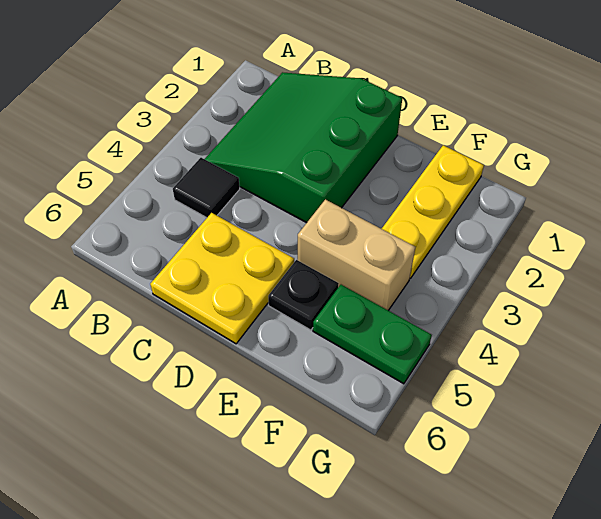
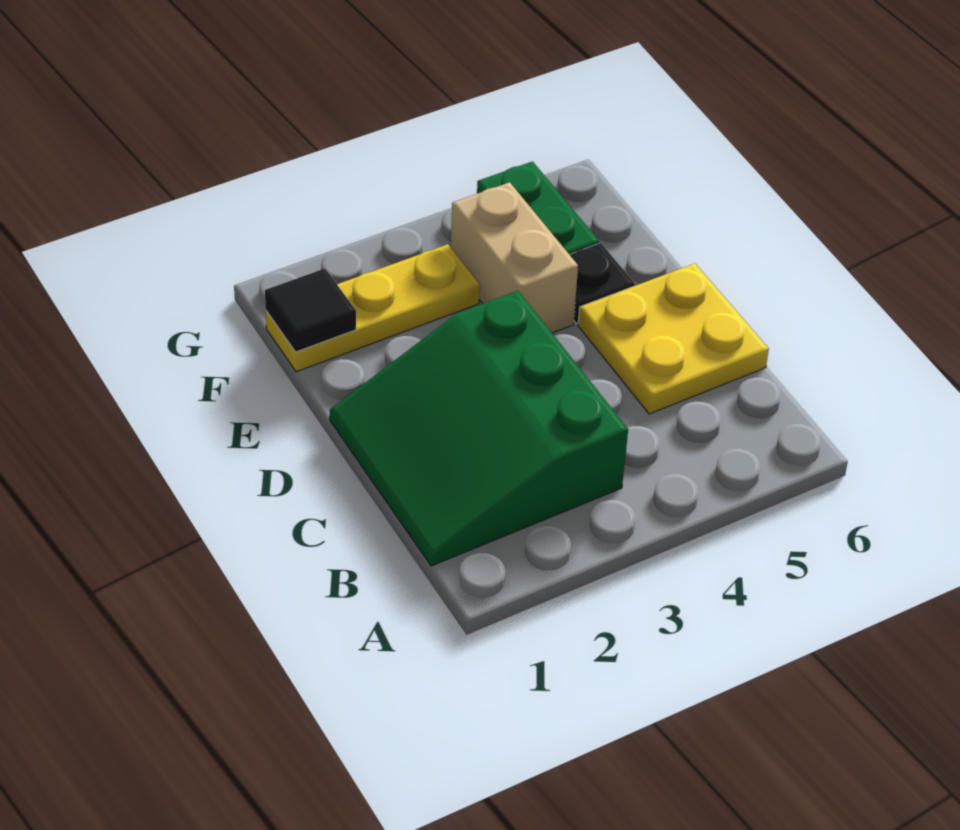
green slope B1:D3 level 1 top D -> green slope B1:D3 level 1 top 3
black tile B4 level 1 -> black tile F1 level 2

